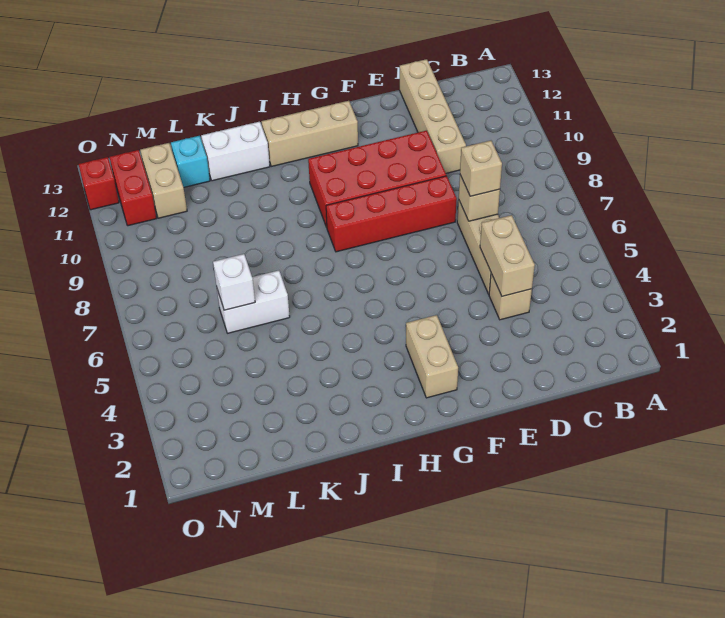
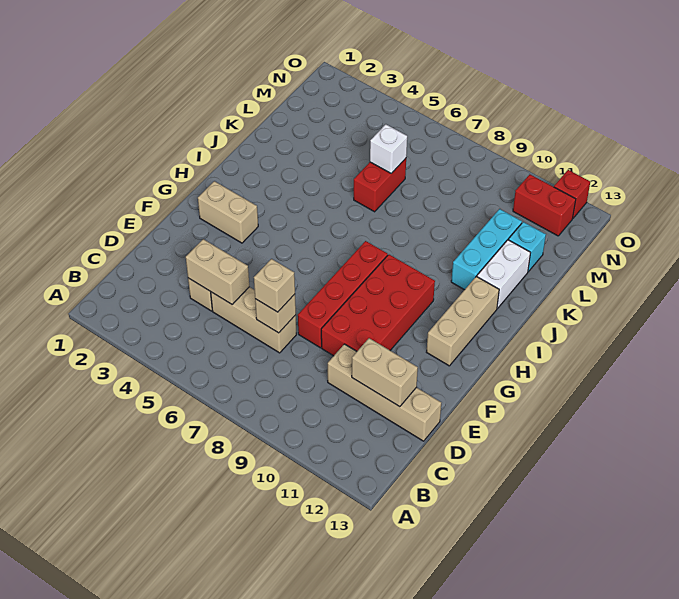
none -> cyan brick J11:L11 level 1
white brick K6:L6 level 1 -> red brick K6:L6 level 1
tan brick M11:M12 level 1 -> tan brick D11:D12 level 2

